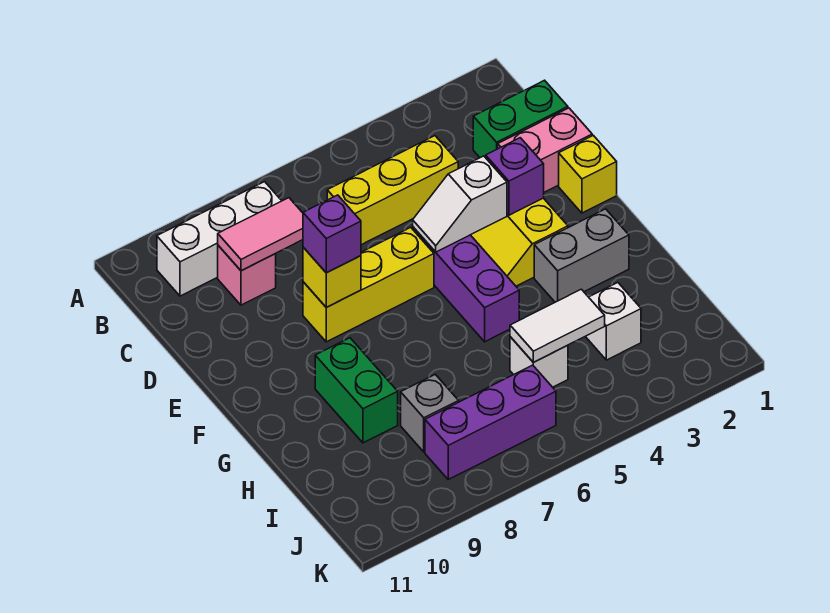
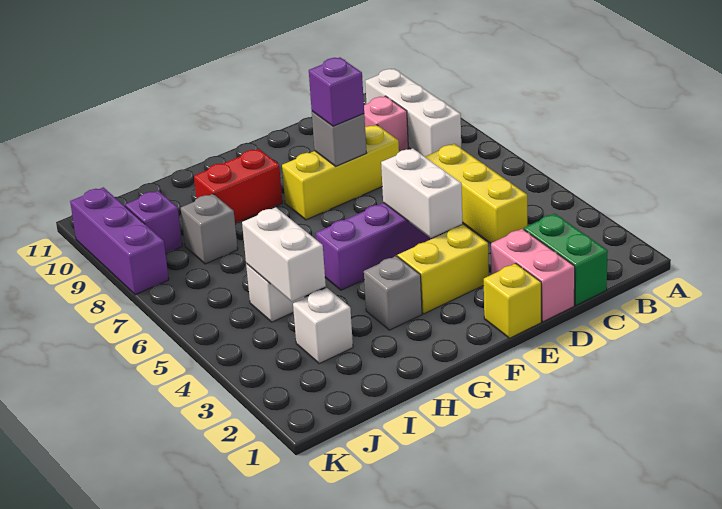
pink tile C8:C9 level 2 -> none
purple brick E3 level 2 -> purple brick J9 level 1
white slope E4:E5 level 2 top 4 -> white brick E4:E5 level 2
yellow brick E6:E8 level 1 -> yellow brick D8:F8 level 1
yellow brick E8 level 2 -> grey brick E8 level 2
grey brick G2:G3 level 1 -> grey brick G3 level 1
green brick G9:H9 level 1 -> red brick G9:H9 level 1
white tile I4:I5 level 2 -> white brick I4:I5 level 2
purple brick J6:J8 level 1 -> purple brick K8:K10 level 1

